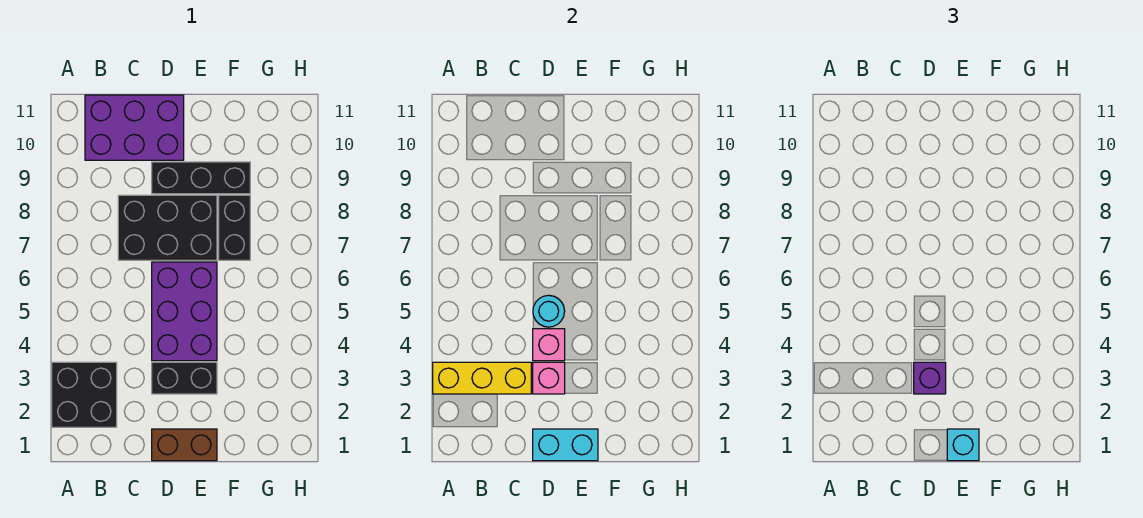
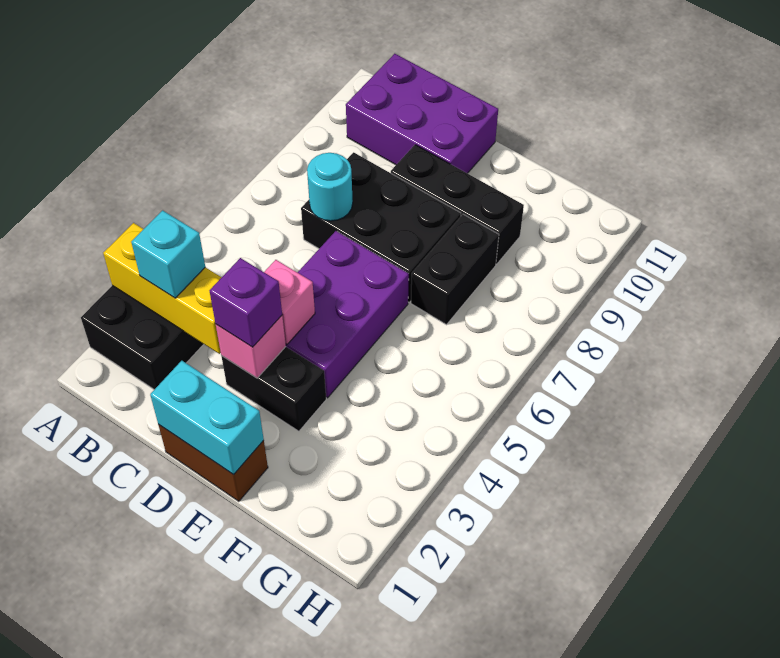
cyan round brick D5 level 2 -> cyan round brick C7 level 2
cyan brick E1 level 3 -> cyan brick B3 level 3

